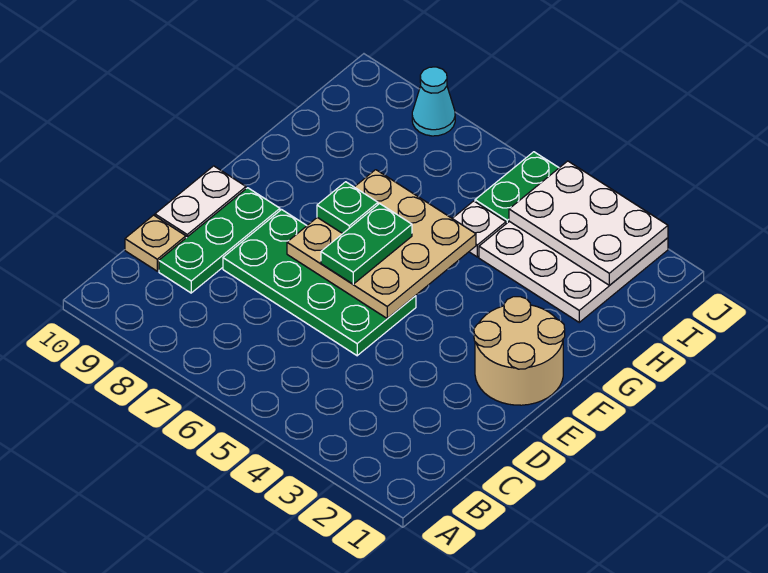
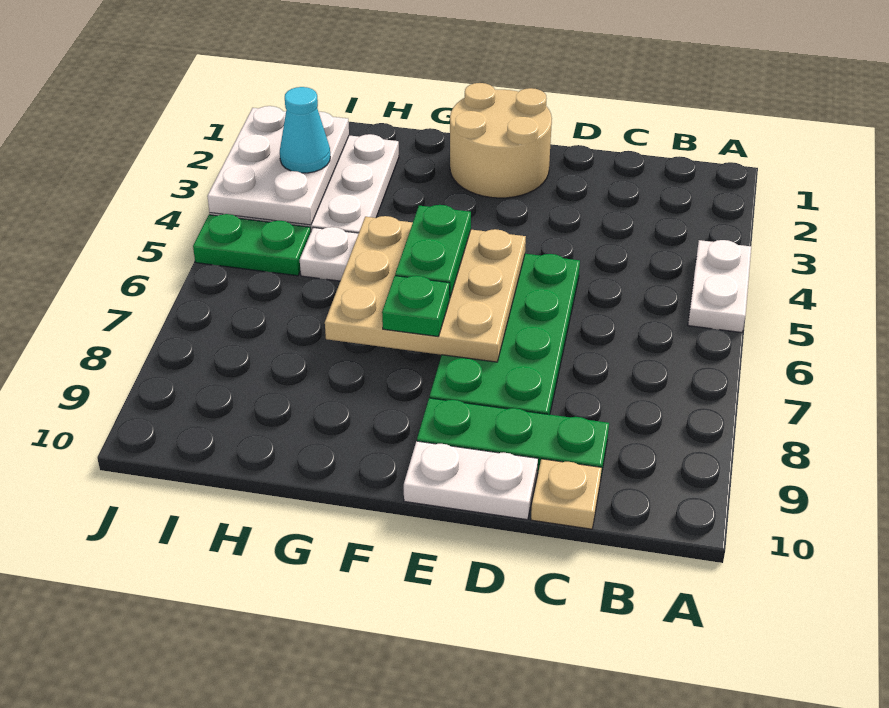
none -> white plate A4:A5 level 1
green plate E6:F6 level 3 -> green plate F5:F6 level 3
cyan cone J8 level 1 -> cyan cone I3 level 3

